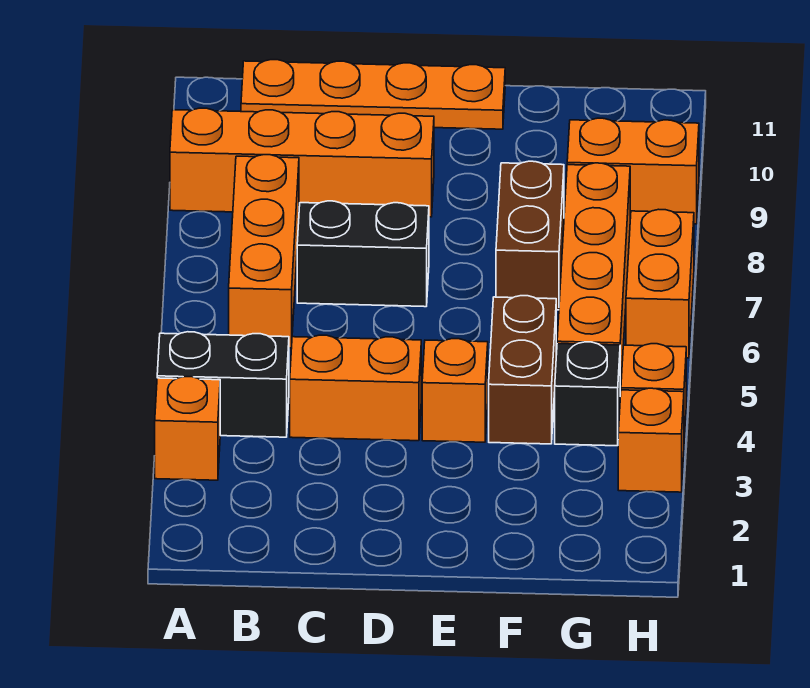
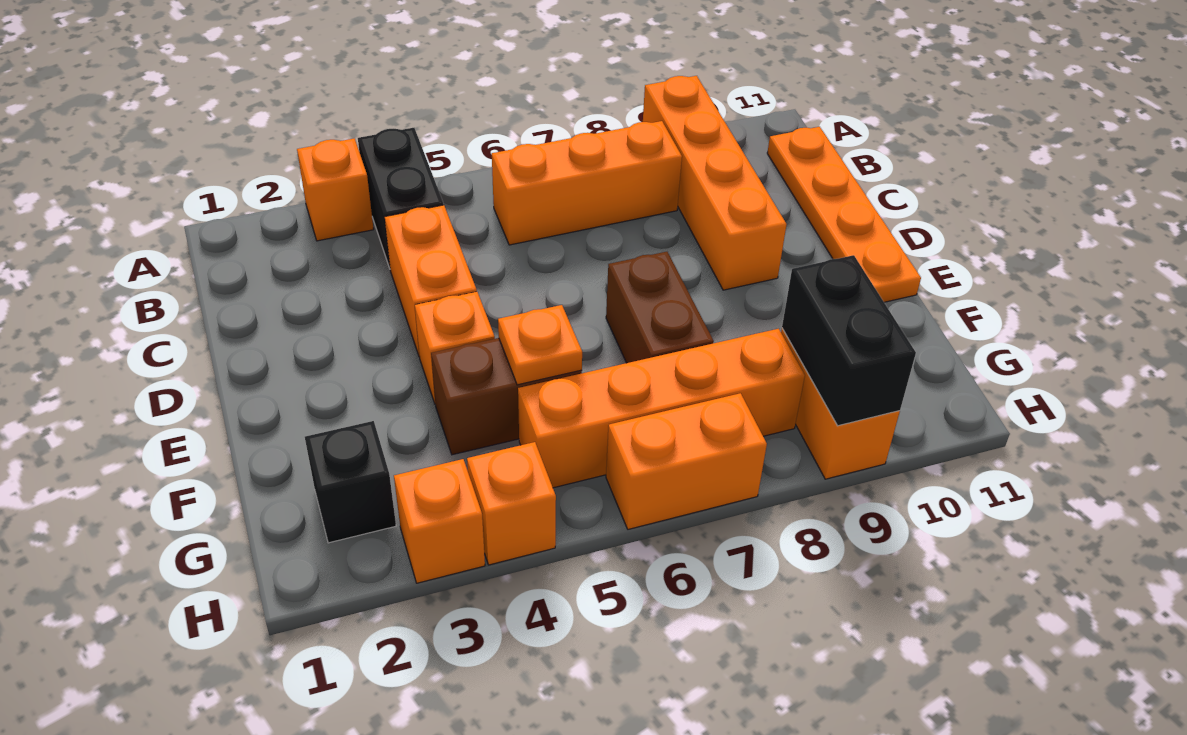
black brick C7:D7 level 1 -> black brick G9:H9 level 2
none -> orange plate F5 level 2
brown brick F7:F8 level 1 -> brown brick E7:F7 level 1
black brick G4 level 1 -> black brick G2 level 1

